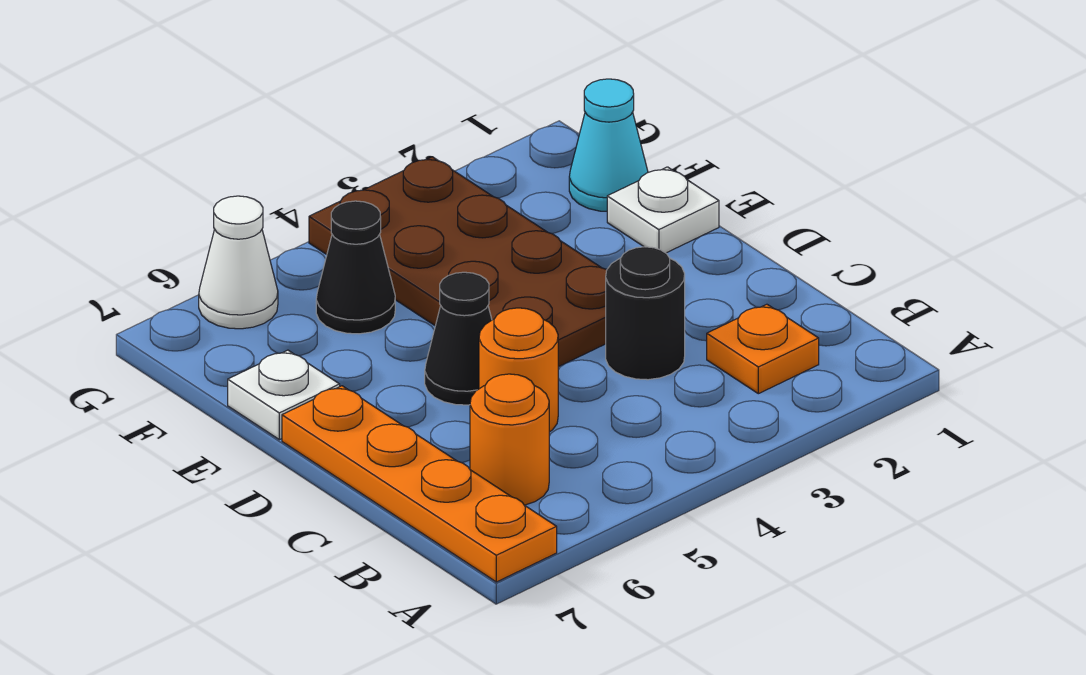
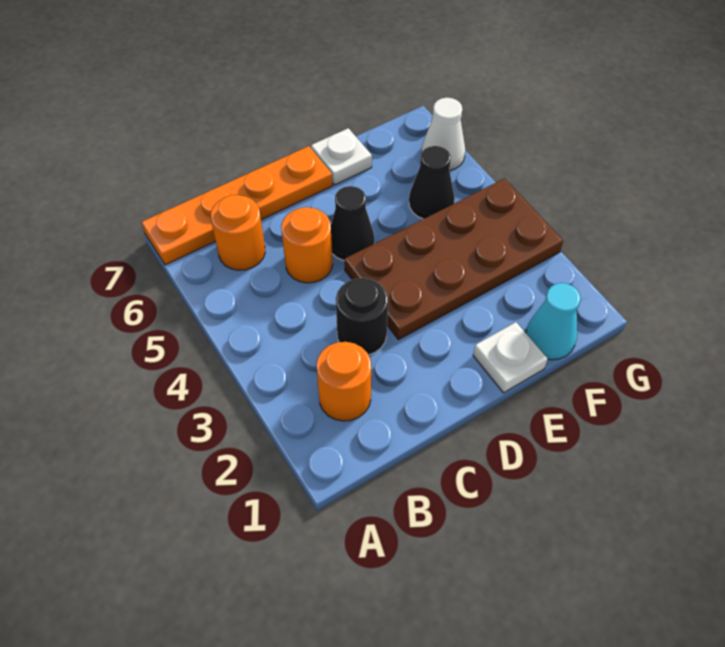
orange plate B2 level 1 -> orange round brick B2 level 1

